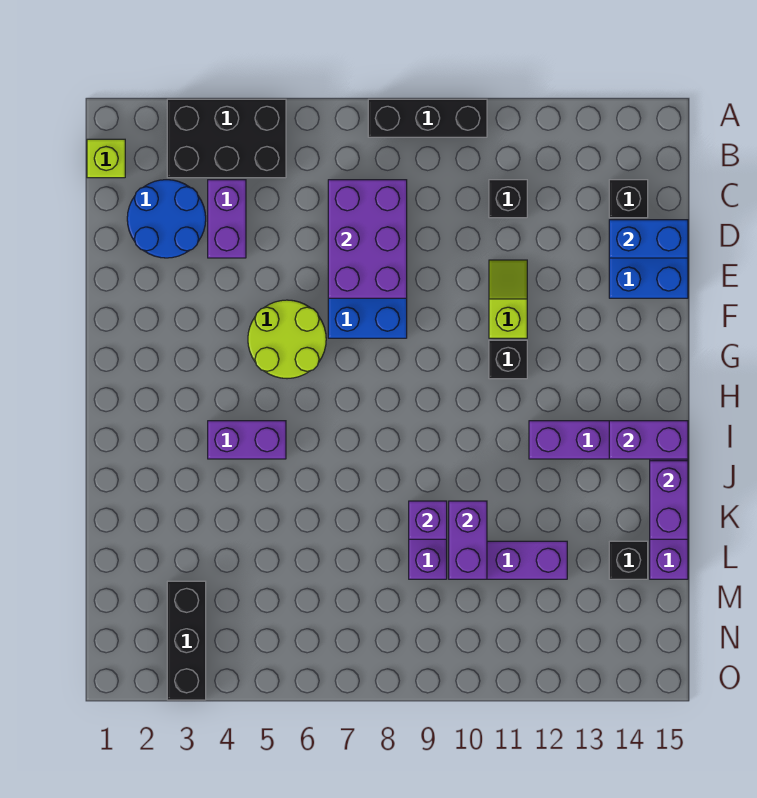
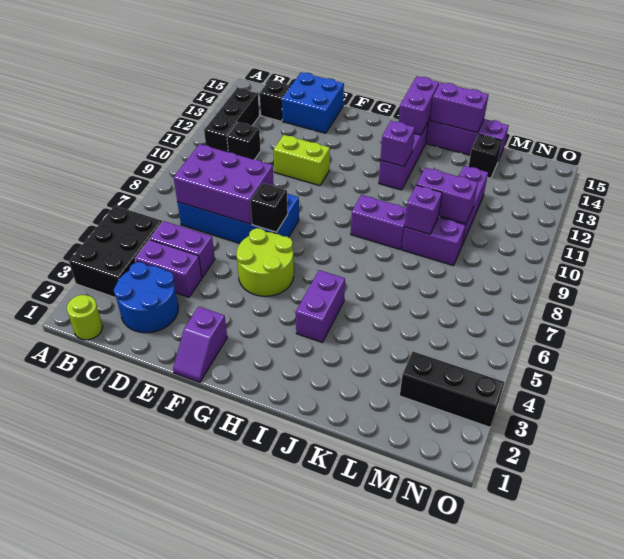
black brick A8:A10 level 1 -> black brick B11:B13 level 1
lime brick B1 level 1 -> lime round brick B1 level 1
none -> purple brick C5:D5 level 1
blue brick D14:D15 level 2 -> none
lime slope E11:F11 level 1 top F -> lime brick E11:F11 level 1
none -> purple slope F1:F2 level 1 top 2
black brick G11 level 1 -> black brick F7 level 2
none -> purple brick I9:J9 level 1
none -> purple brick I12 level 2

